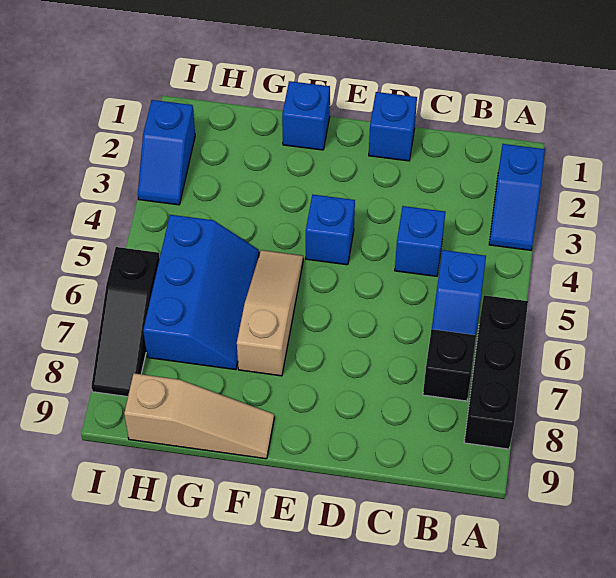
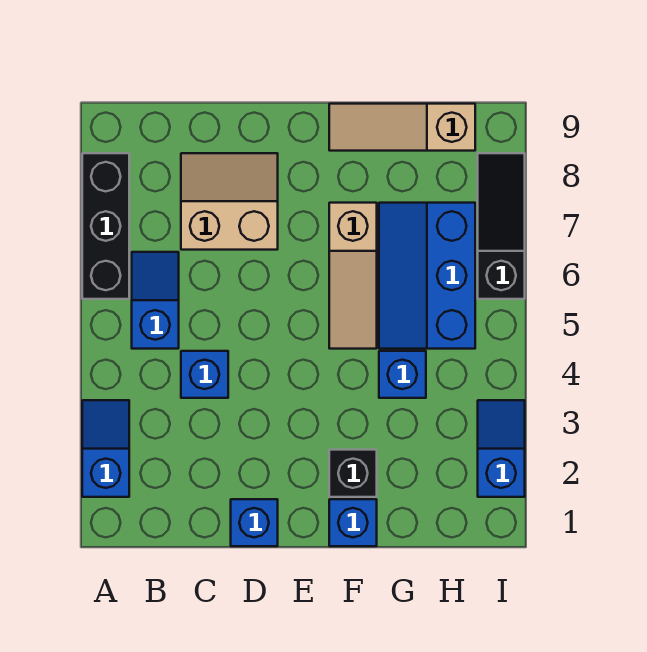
black brick B7 level 1 -> black brick F2 level 1
none -> tan slope C7:D8 level 1 top 7
blue brick E4 level 1 -> blue brick G4 level 1

